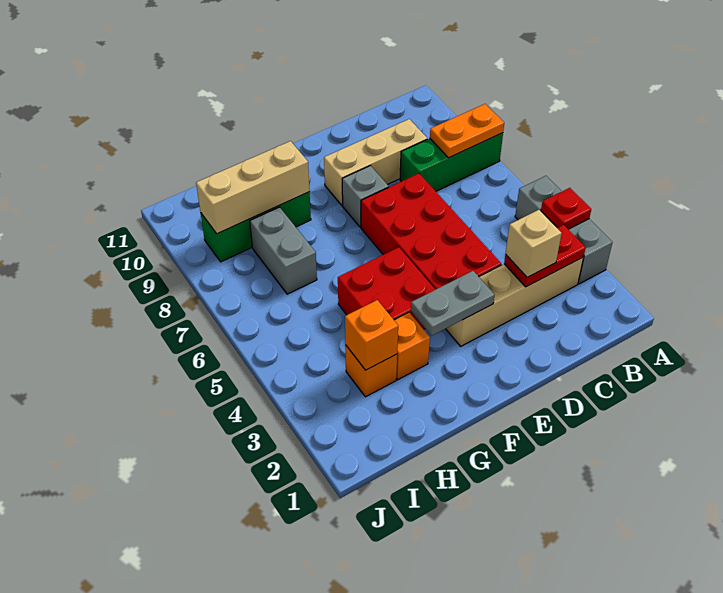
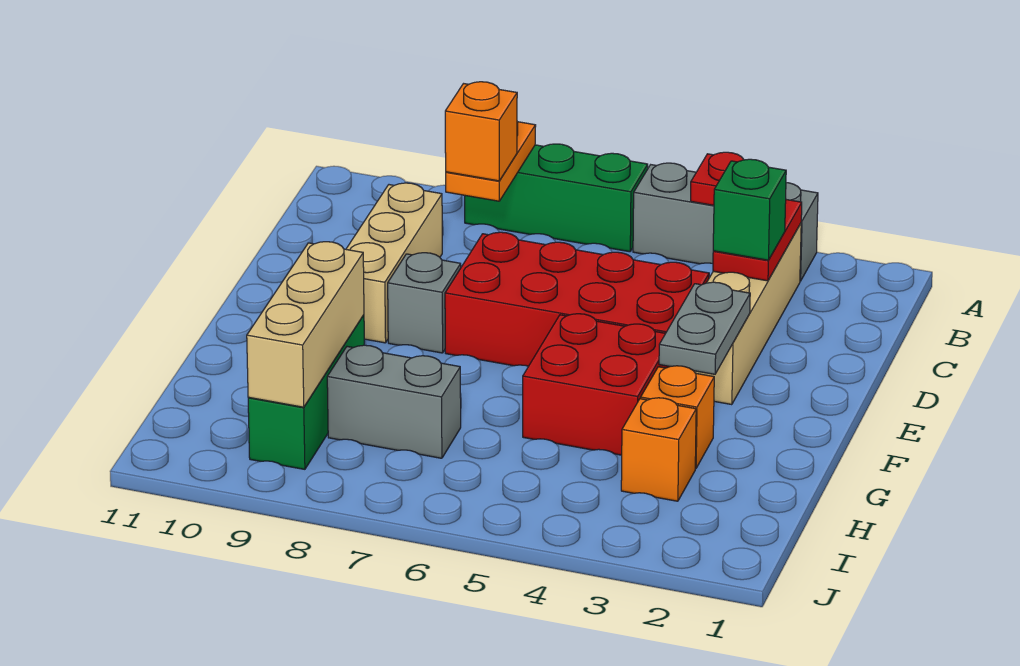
green brick A8:C8 level 1 -> green brick A6:A8 level 1
tan brick C3 level 3 -> green brick C3 level 3
orange brick H3 level 2 -> orange brick B8 level 3

